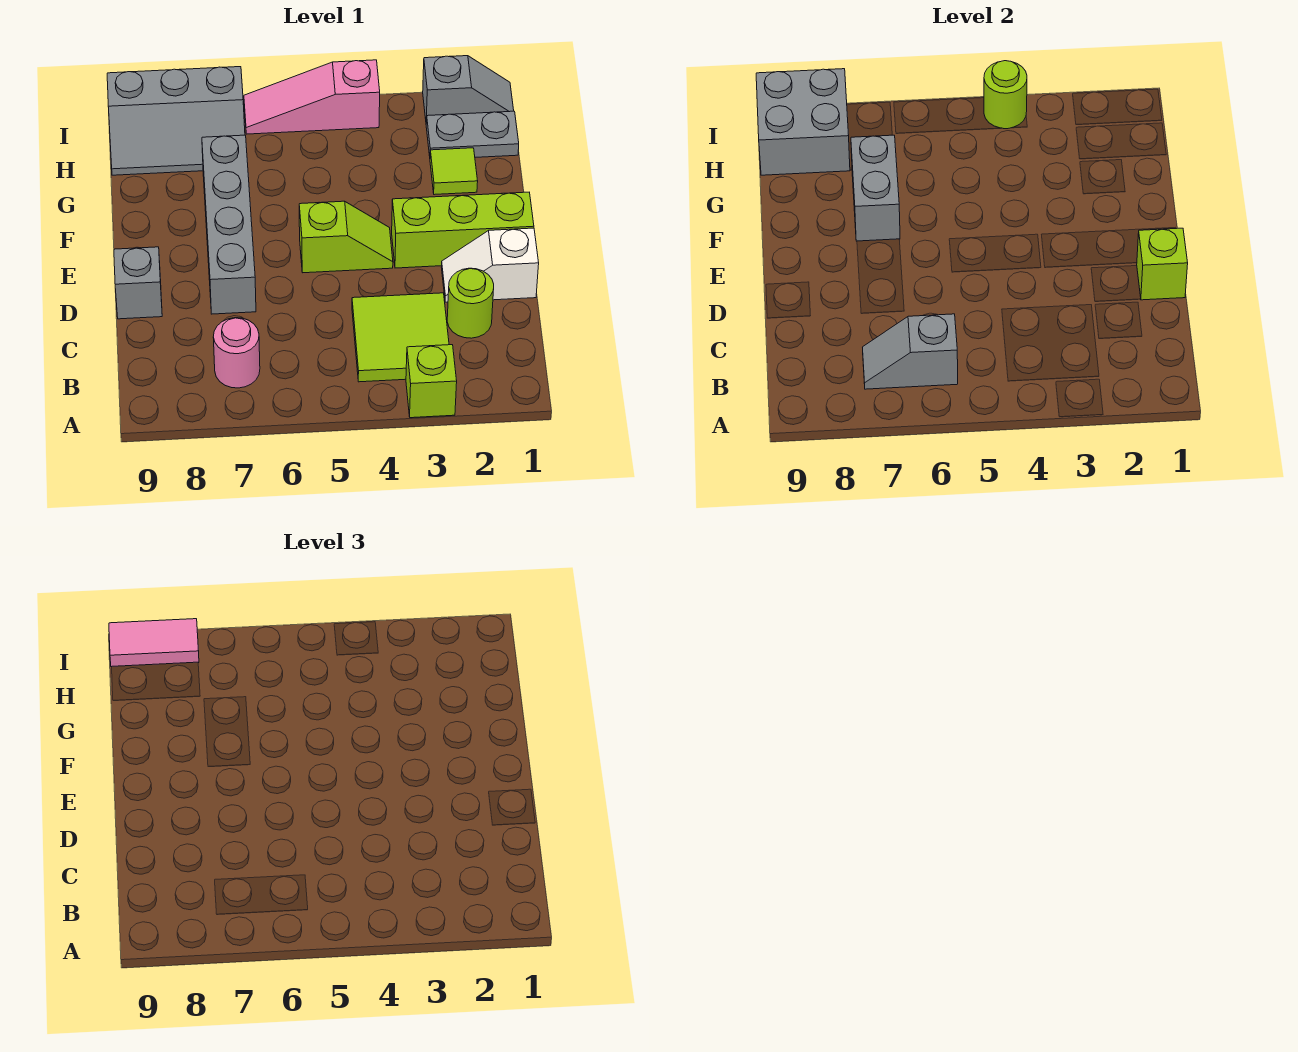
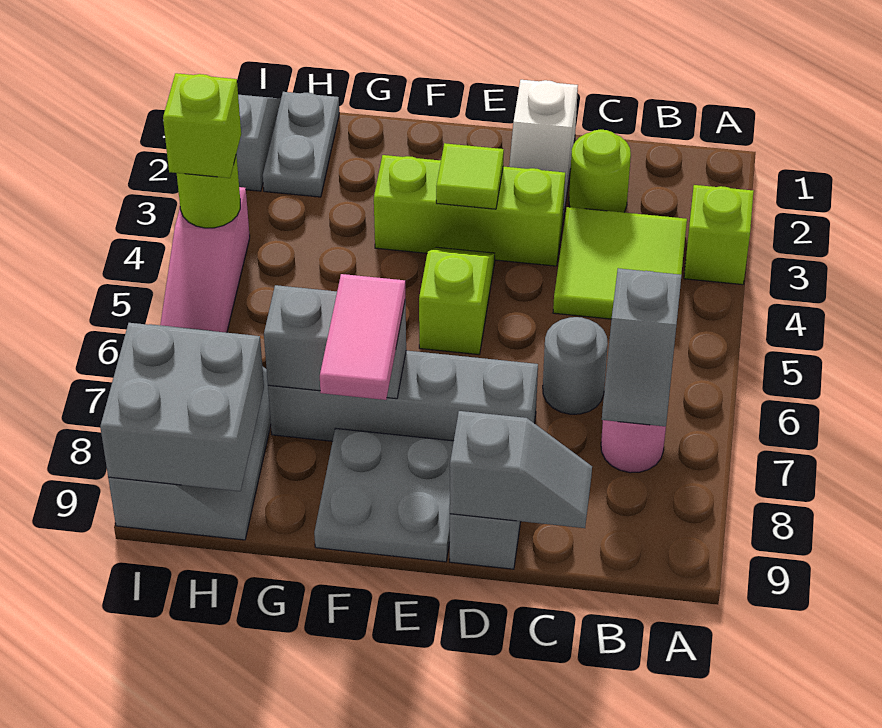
none -> grey round brick C6 level 1
none -> grey slope C9:D9 level 2 top D
lime brick D1 level 2 -> lime brick I4 level 3
lime brick E1:E3 level 1 -> lime brick D3:F3 level 1
none -> grey plate E8:F9 level 1
lime tile G2 level 1 -> lime tile E3 level 2
pink tile I8:I9 level 3 -> pink tile F7:F8 level 3

